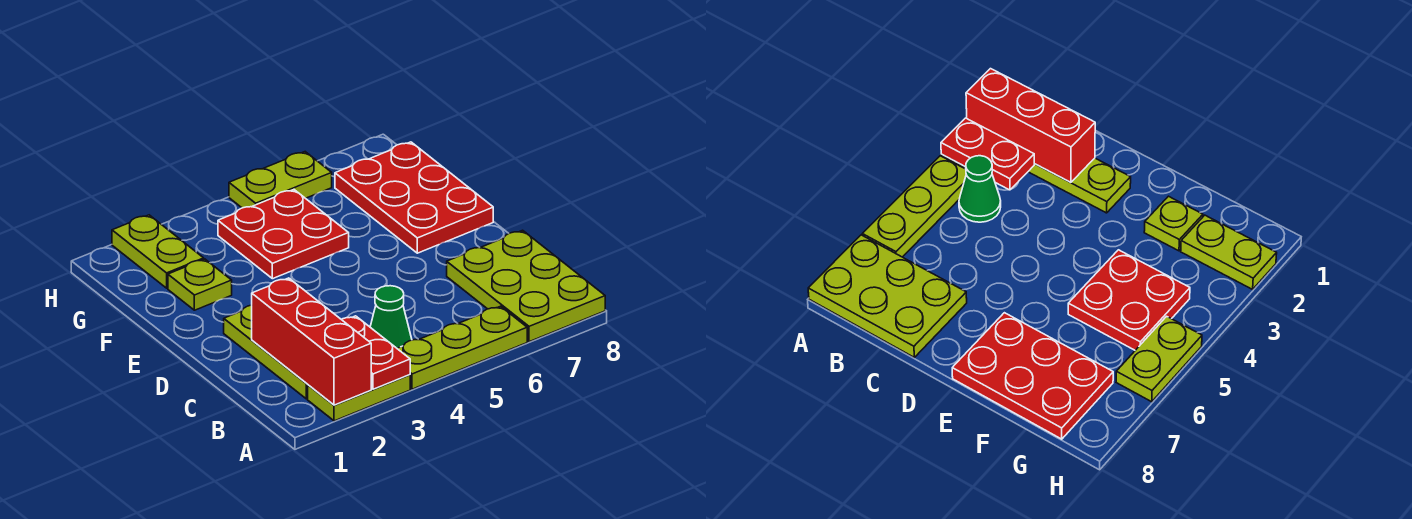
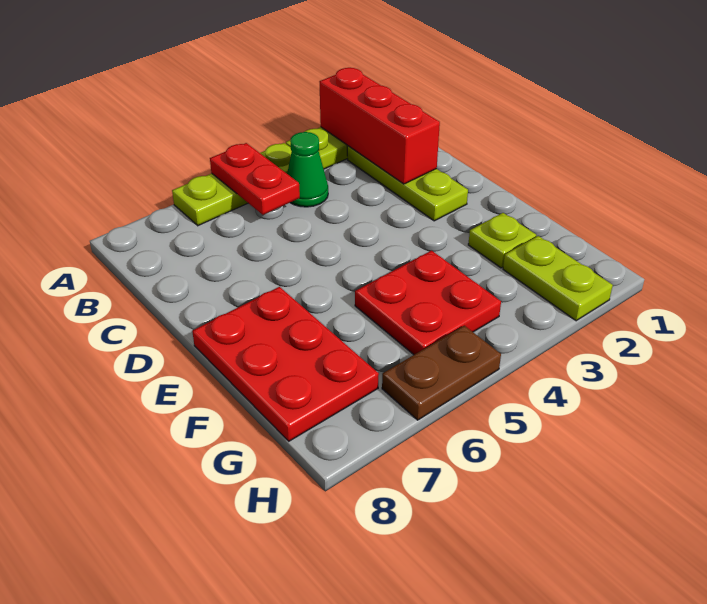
red plate A3:B3 level 2 -> red plate A5:B5 level 2
lime plate A7:C8 level 1 -> none
lime plate H5:H6 level 1 -> brown plate H5:H6 level 1

